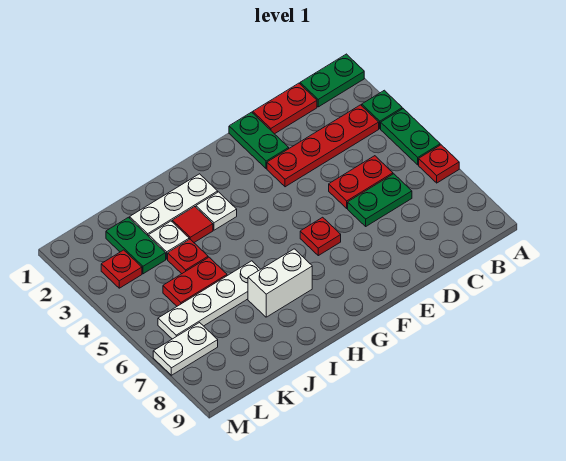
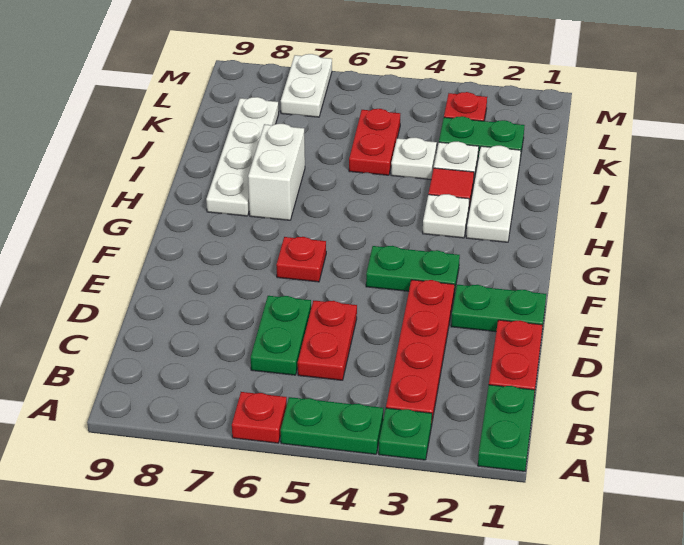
none -> green plate F3:F4 level 1
white plate I6:L6 level 1 -> white plate H8:K8 level 1
red plate J4 level 1 -> white plate J4 level 1

